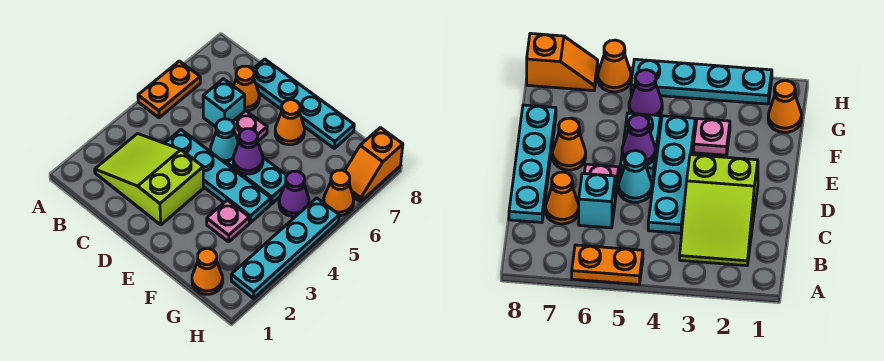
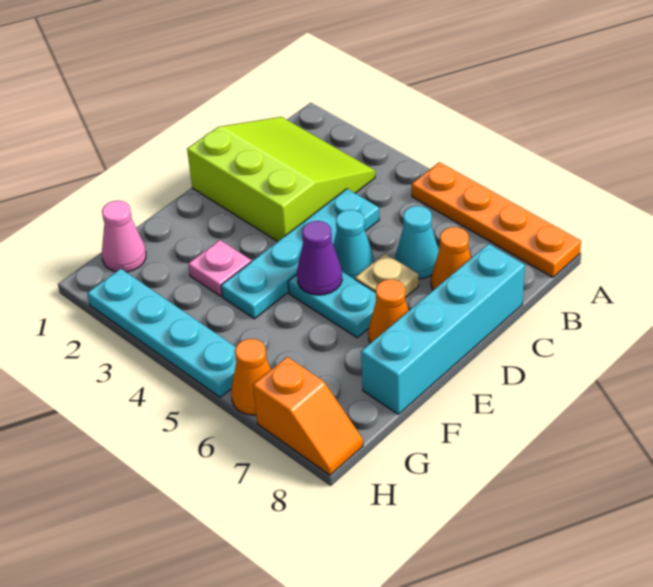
orange plate A5:A6 level 1 -> orange plate A5:A8 level 1
lime slope B2:D3 level 1 top D -> lime slope B1:D3 level 1 top D
cyan brick C6 level 1 -> cyan cone C6 level 1
cyan plate C8:F8 level 1 -> cyan brick C8:F8 level 1
pink plate D6 level 1 -> tan plate D6 level 1
cyan plate E5:F5 level 1 -> cyan plate E5:E6 level 1
orange cone G1 level 1 -> pink cone G1 level 1
purple cone G5 level 1 -> none
orange slope H7:H8 level 1 top 8 -> orange slope H7:H8 level 1 top 7

